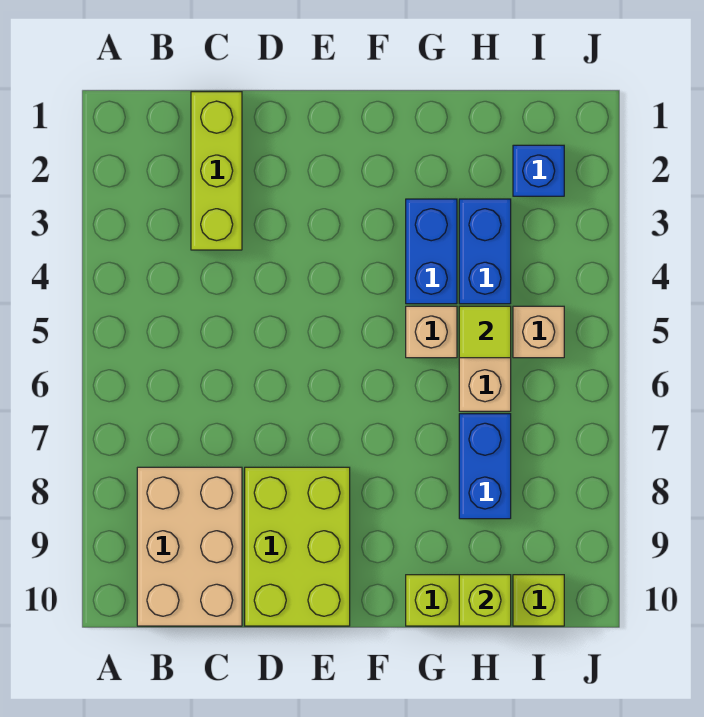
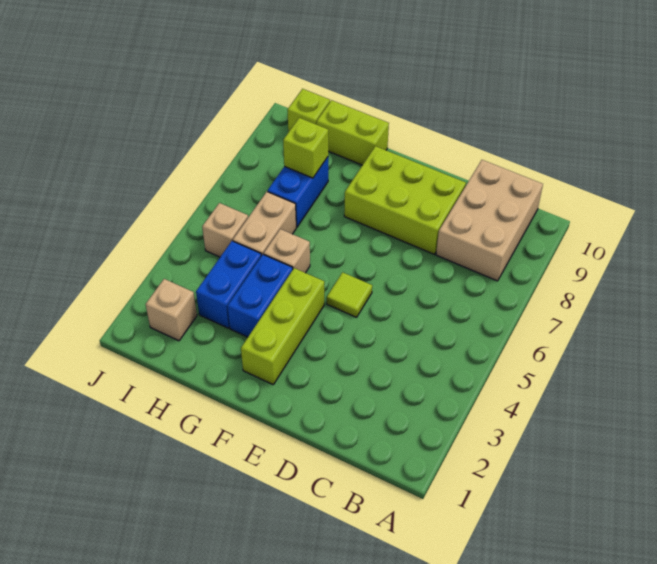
lime brick C1:C3 level 1 -> lime brick F2:F4 level 1
lime brick D8:E10 level 1 -> lime brick D8:F9 level 1
lime tile H5 level 2 -> lime tile E5 level 1
lime brick H10 level 2 -> lime brick H8 level 2
blue brick I2 level 1 -> tan brick I2 level 1

